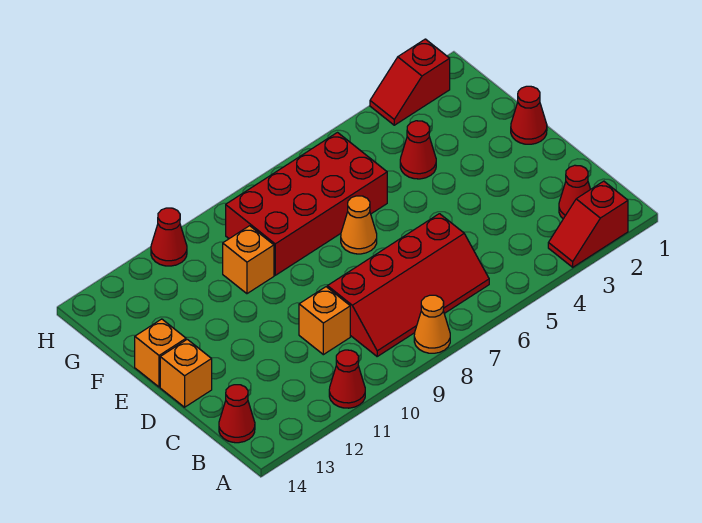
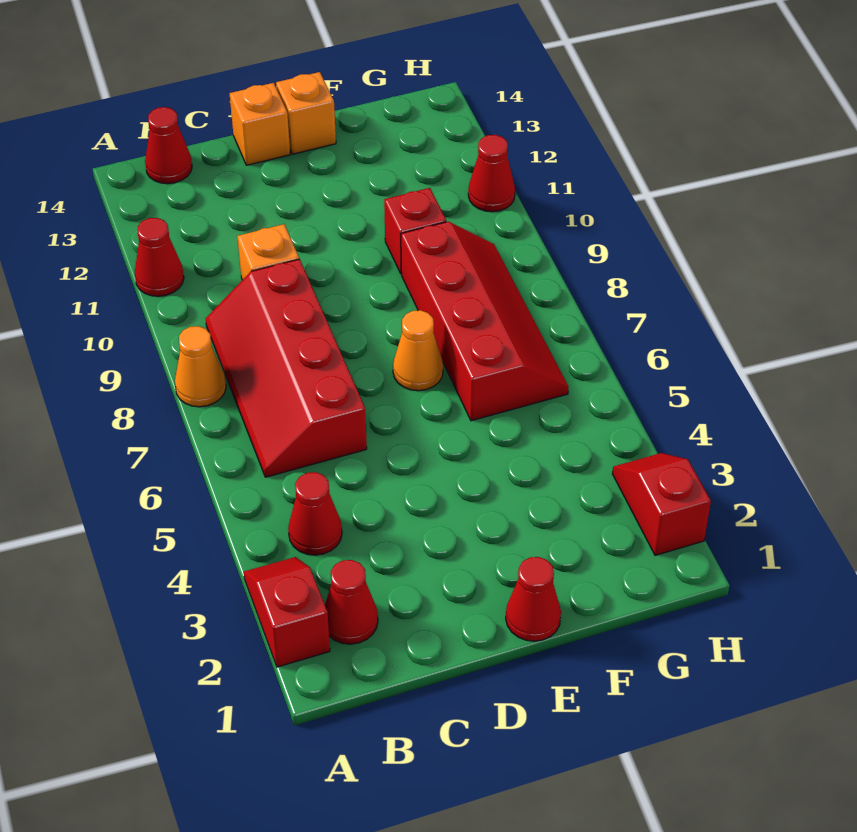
red cone F4 level 1 -> red cone B4 level 1
red brick F6:G9 level 1 -> red slope F6:G9 level 1 top F
orange brick F10 level 1 -> red brick F10 level 1

